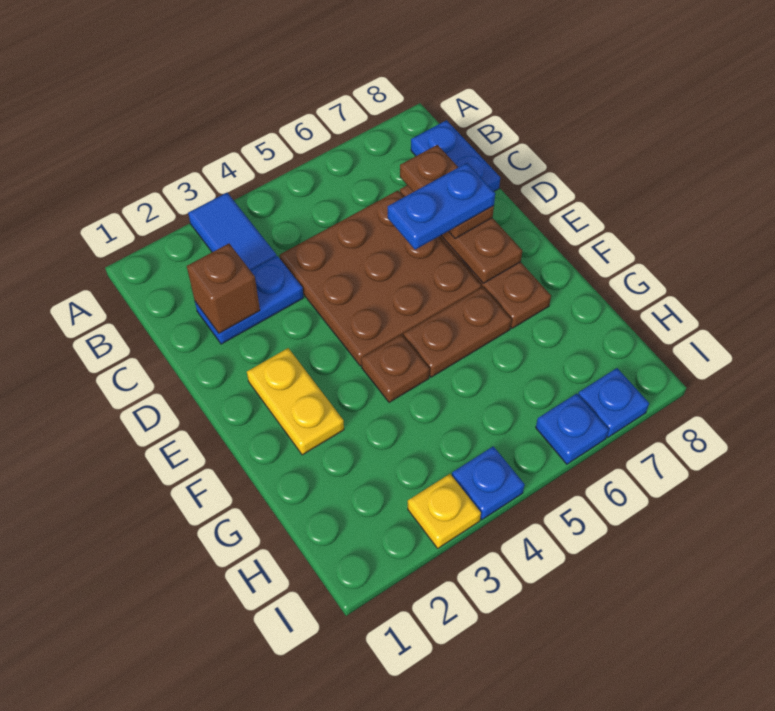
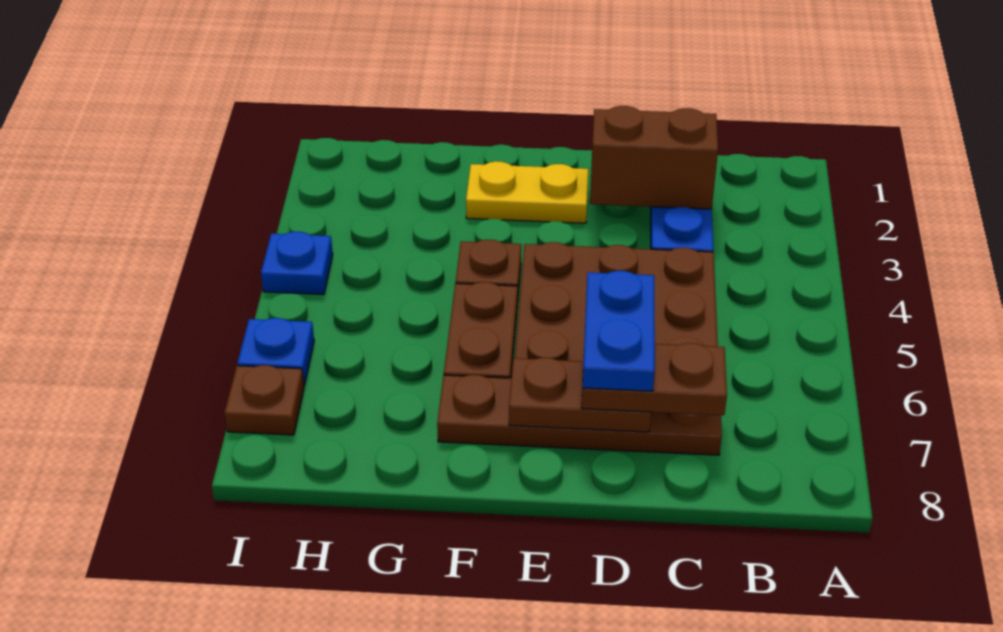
blue tile A3:B3 level 1 -> none
blue plate B8:C8 level 1 -> none
brown brick C2 level 2 -> brown brick C2:D2 level 2
yellow plate I3 level 1 -> none
blue plate I7 level 1 -> brown plate I7 level 1

